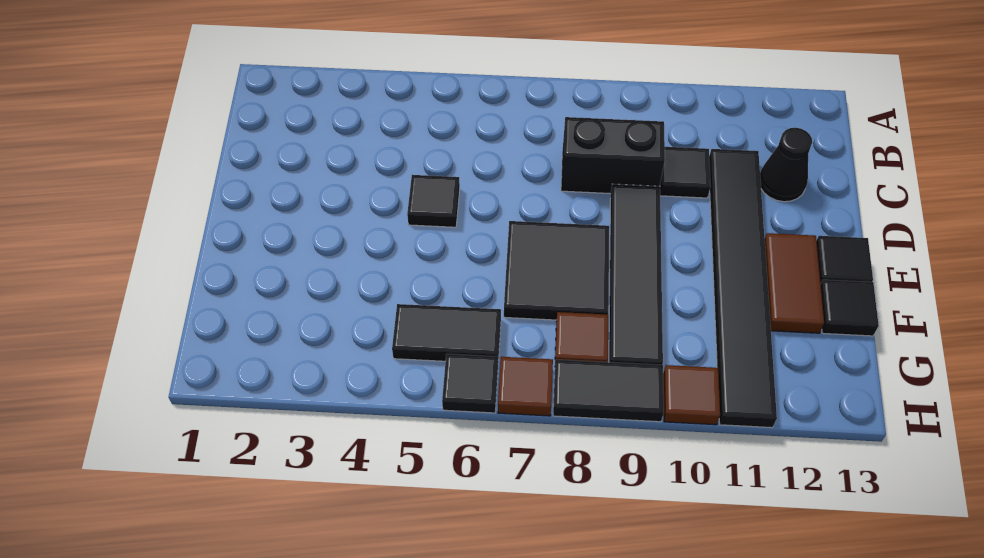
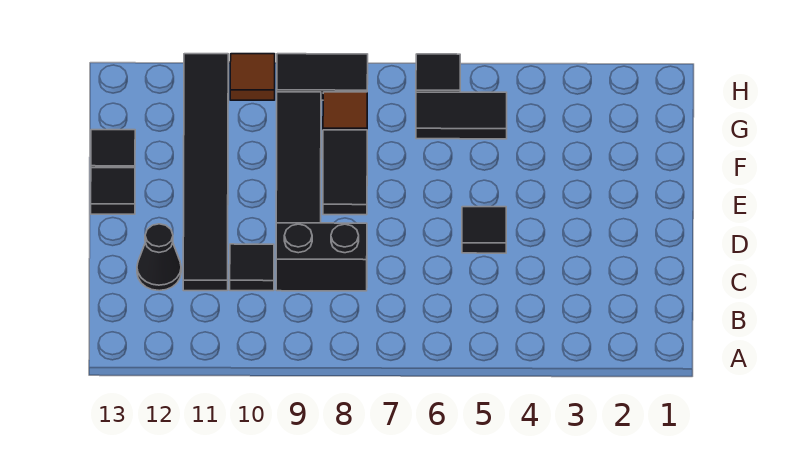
black tile E7:F8 level 1 -> black tile E8:F8 level 1
brown tile E12:F12 level 1 -> none
brown tile H7 level 1 -> none

